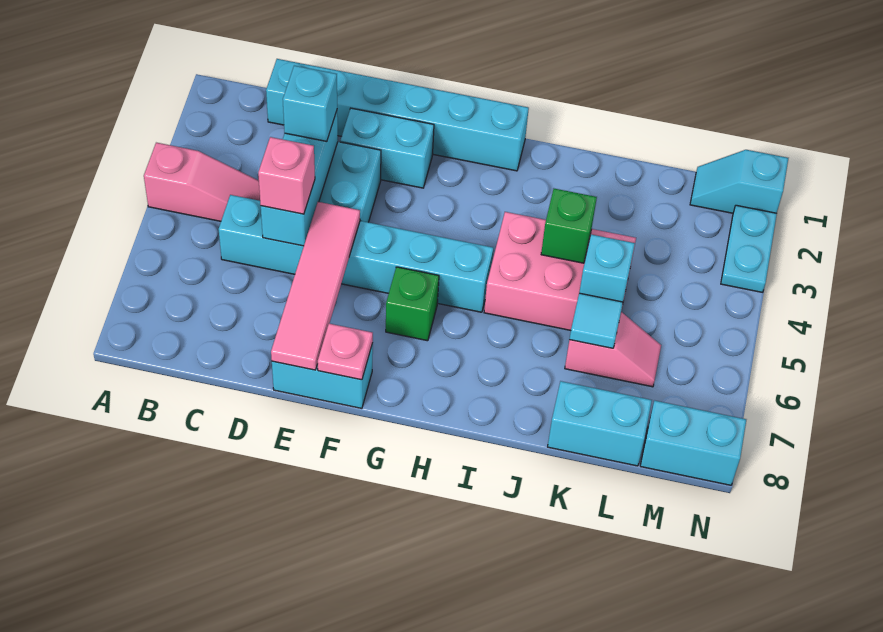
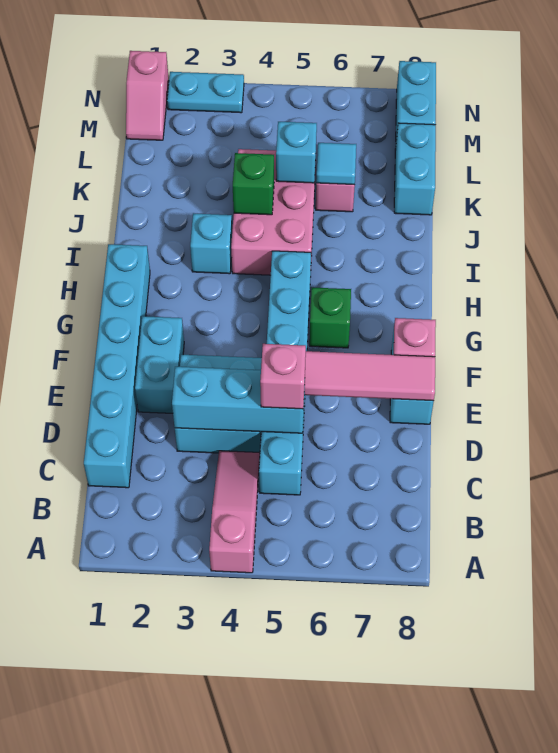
cyan brick D3 level 3 -> cyan brick I3 level 1
cyan slope M1:N1 level 1 top N -> pink slope M1:N1 level 1 top N

